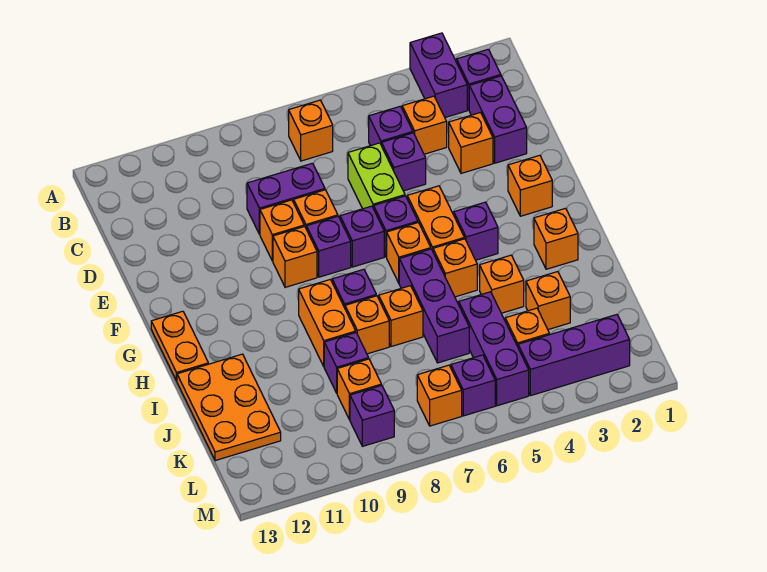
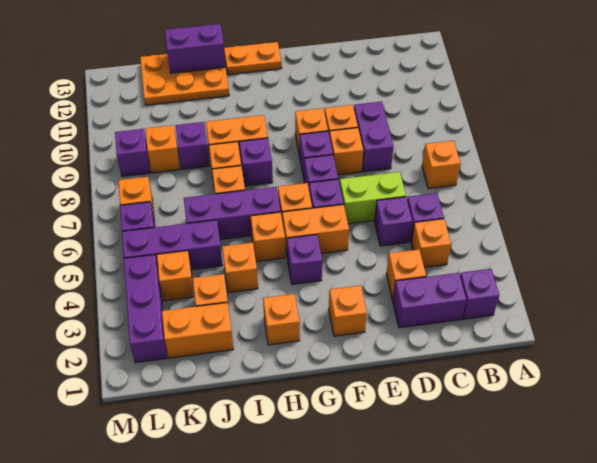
purple brick A3:B3 level 1 -> purple brick I13:J13 level 2
none -> orange brick J2:K2 level 1

